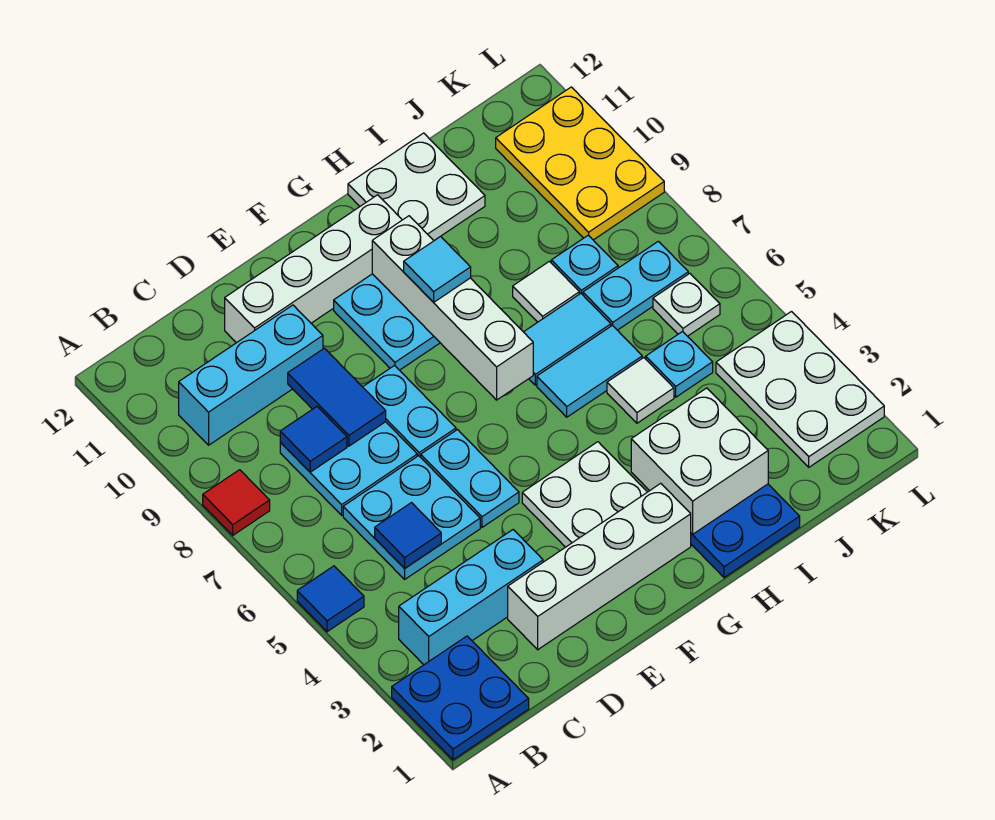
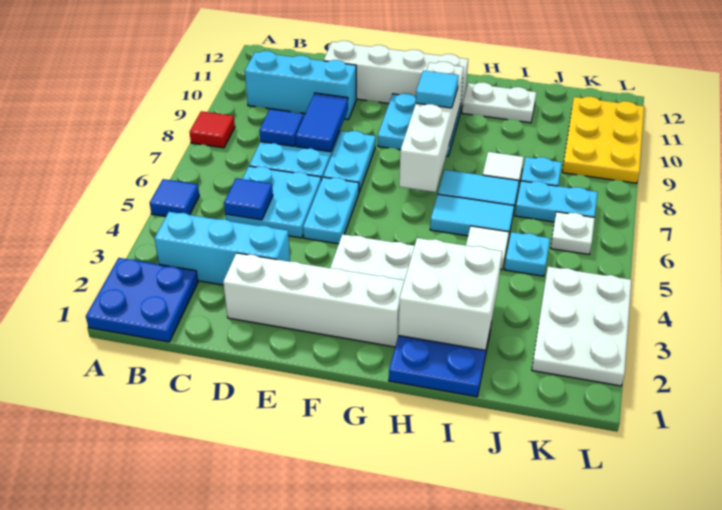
white plate H11:I12 level 1 -> white plate H11:I11 level 1

